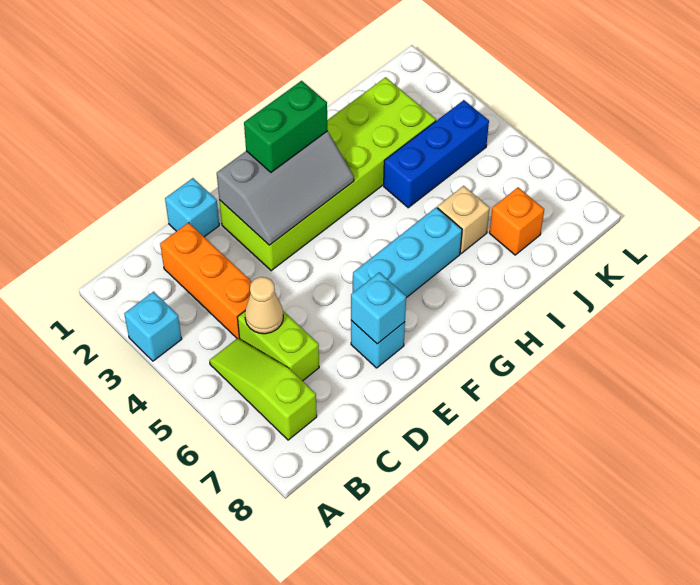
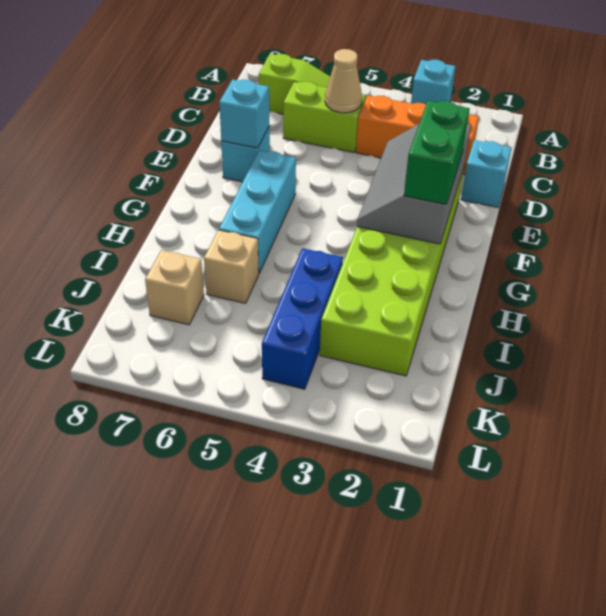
orange brick J7 level 1 -> tan brick J7 level 1

